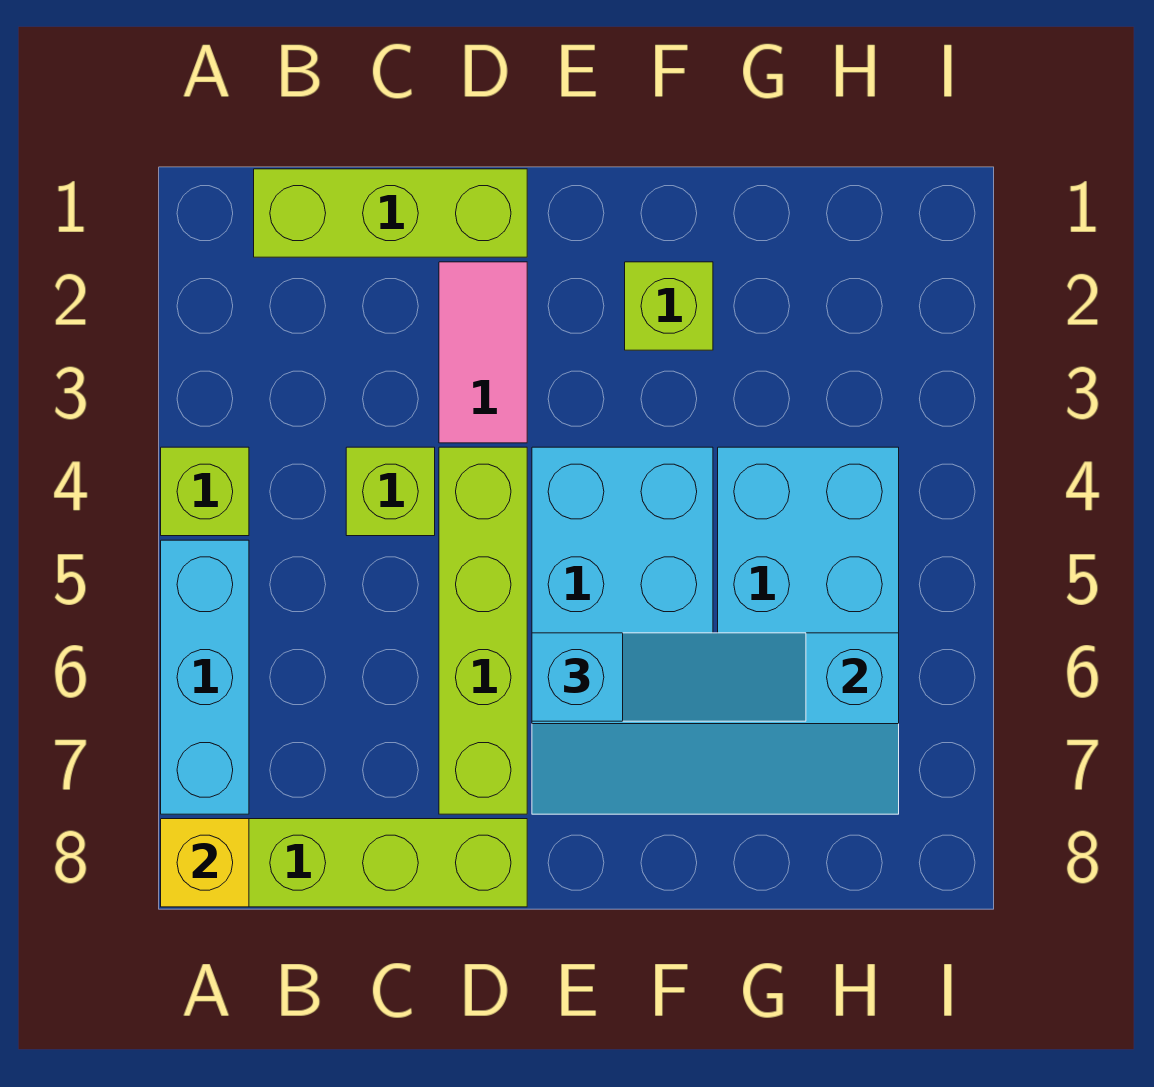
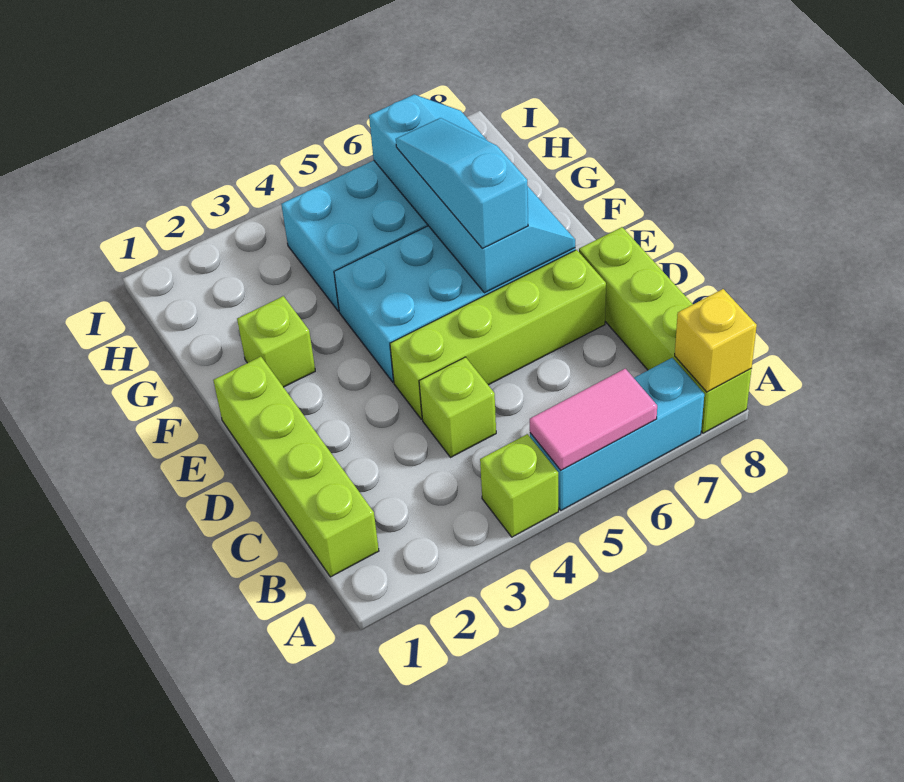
lime brick B1:D1 level 1 -> lime brick B1:E1 level 1
pink tile D2:D3 level 1 -> pink tile A5:A6 level 2

